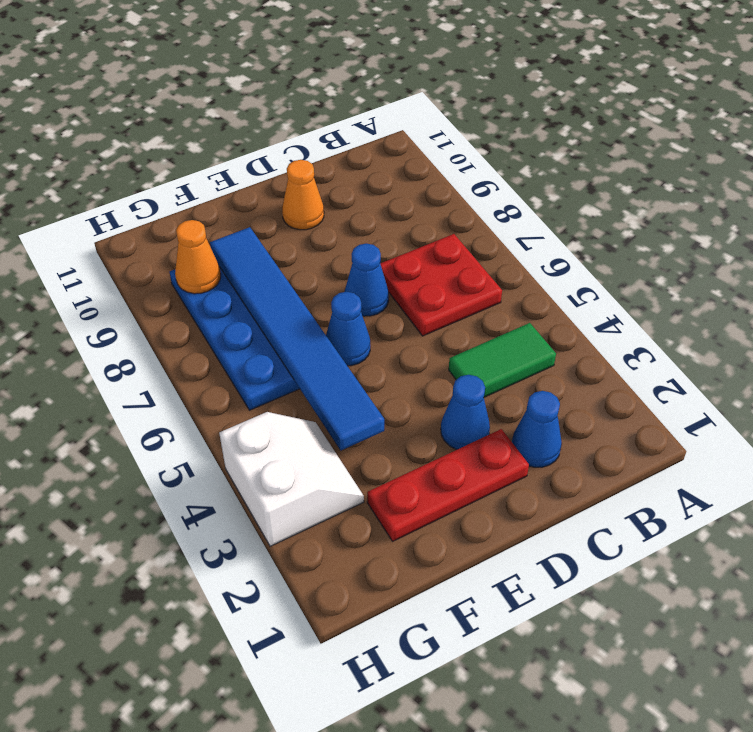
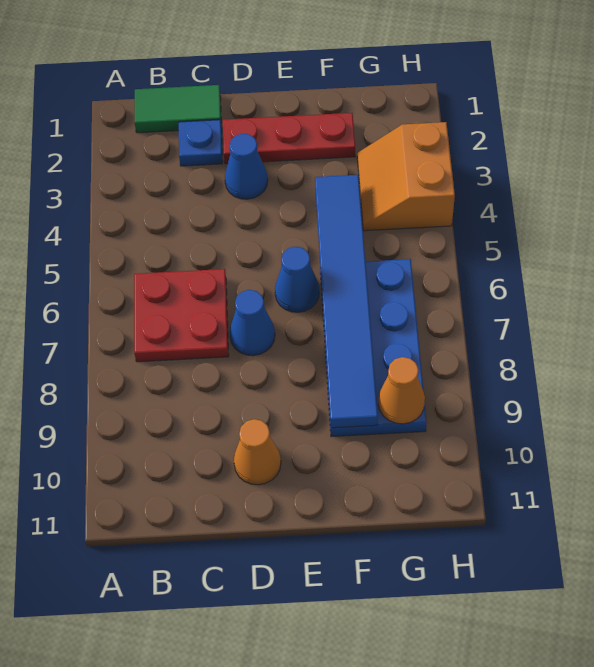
green tile B4:C4 level 1 -> green tile B1:C1 level 1
blue cone C2 level 1 -> blue plate C2 level 1
white slope G3:H4 level 1 top H -> orange slope G3:H4 level 1 top H

